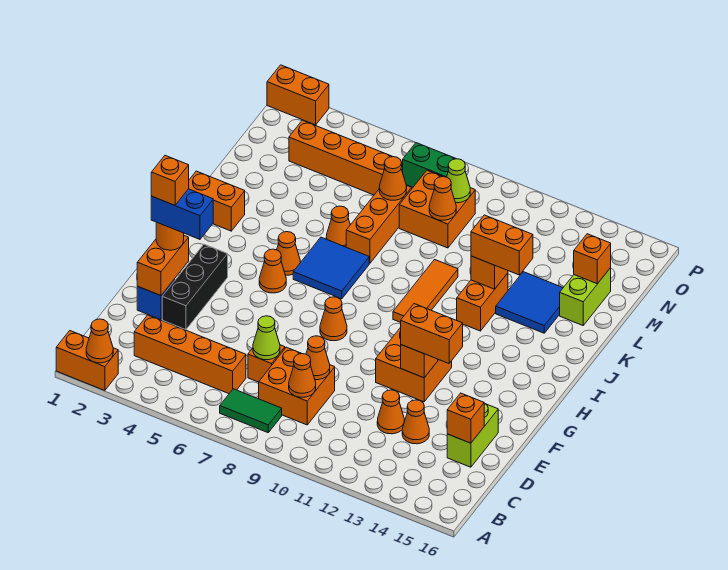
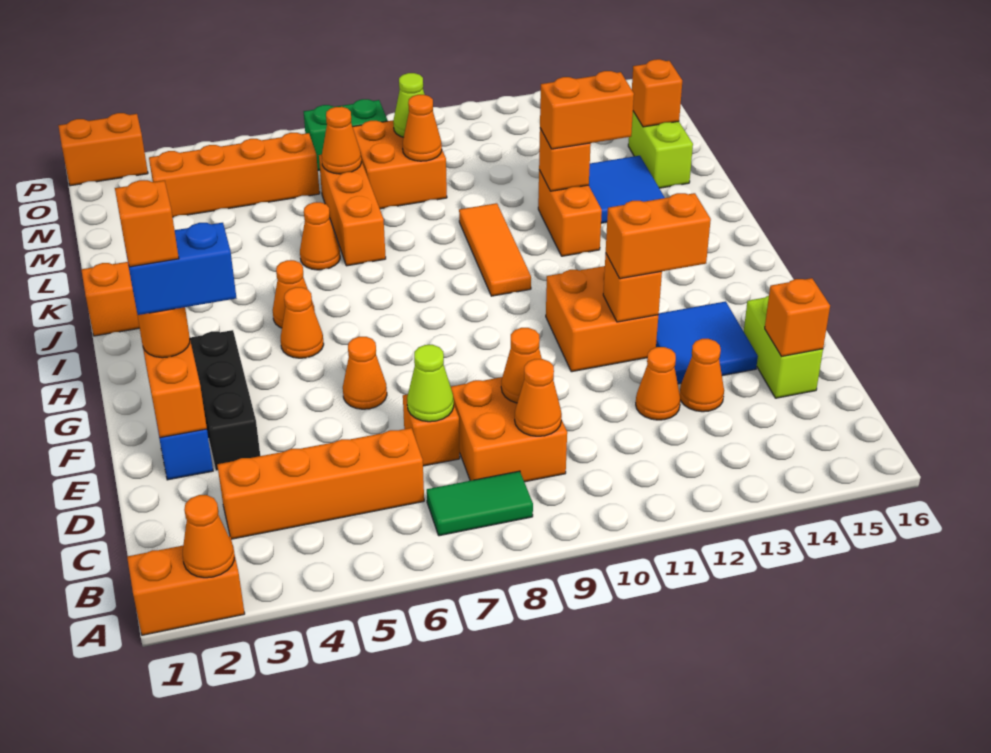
orange cone G8 level 1 -> orange cone F6 level 1
blue tile I6:J7 level 1 -> blue tile E13:F14 level 1

